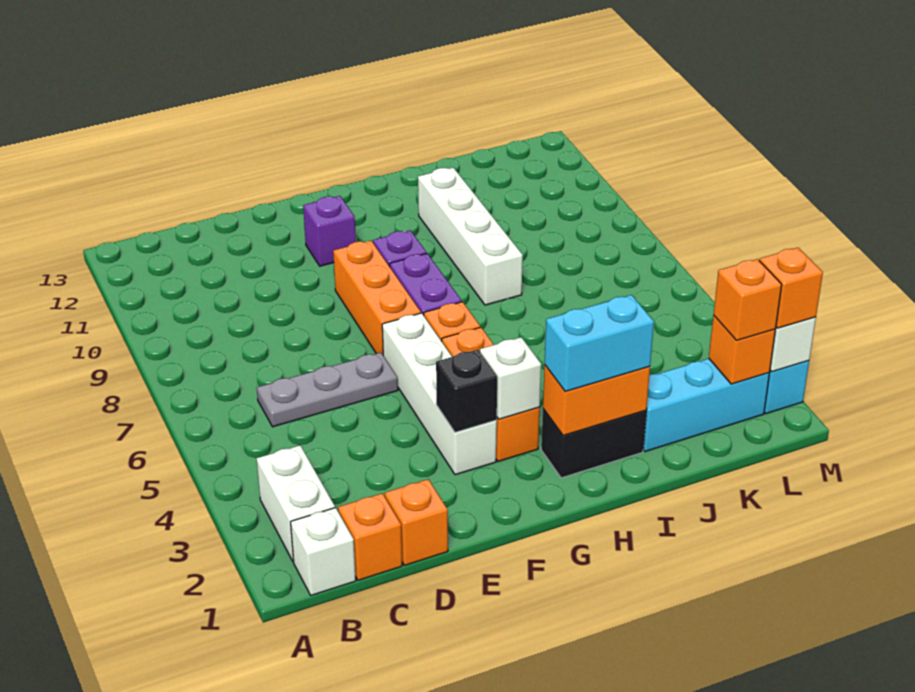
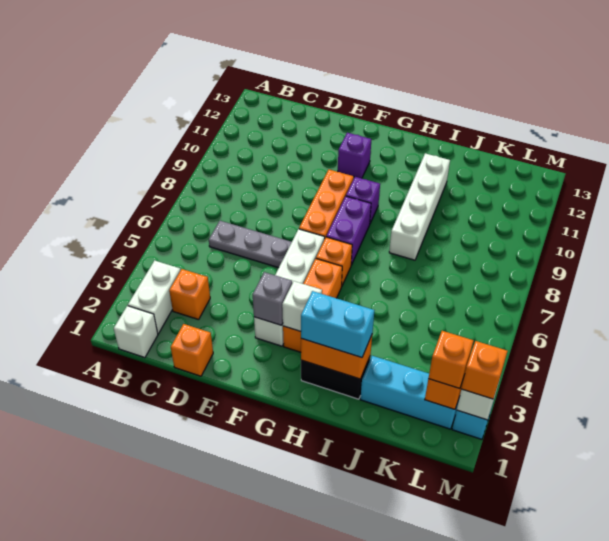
orange brick C1 level 1 -> orange brick C3 level 1
black brick F3 level 2 -> grey brick F3 level 2

